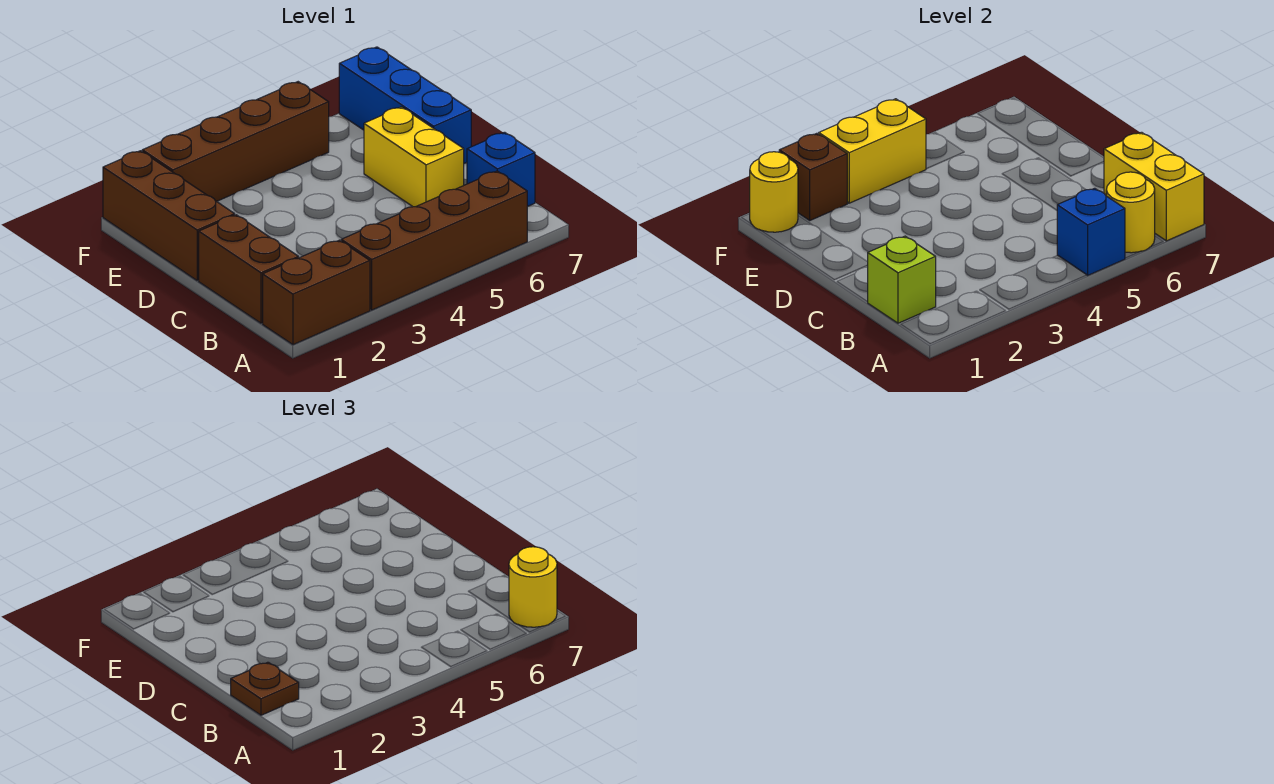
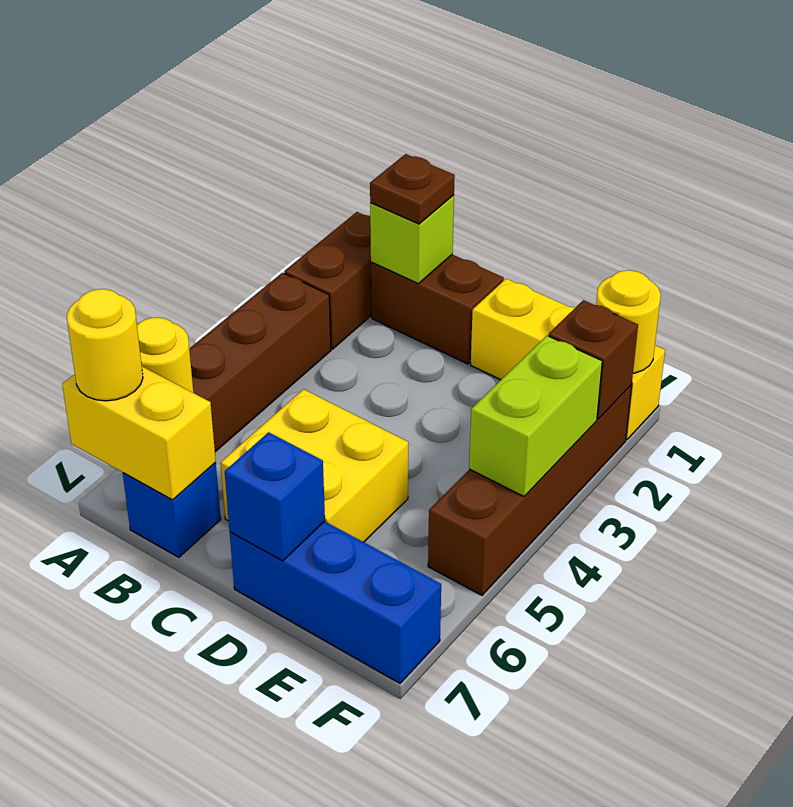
blue brick A5 level 2 -> blue brick D7 level 2
yellow brick C6:D6 level 1 -> yellow brick C5:D6 level 1
brown brick D1:F1 level 1 -> yellow brick D1:F1 level 1
yellow brick F3:F4 level 2 -> lime brick F3:F4 level 2

